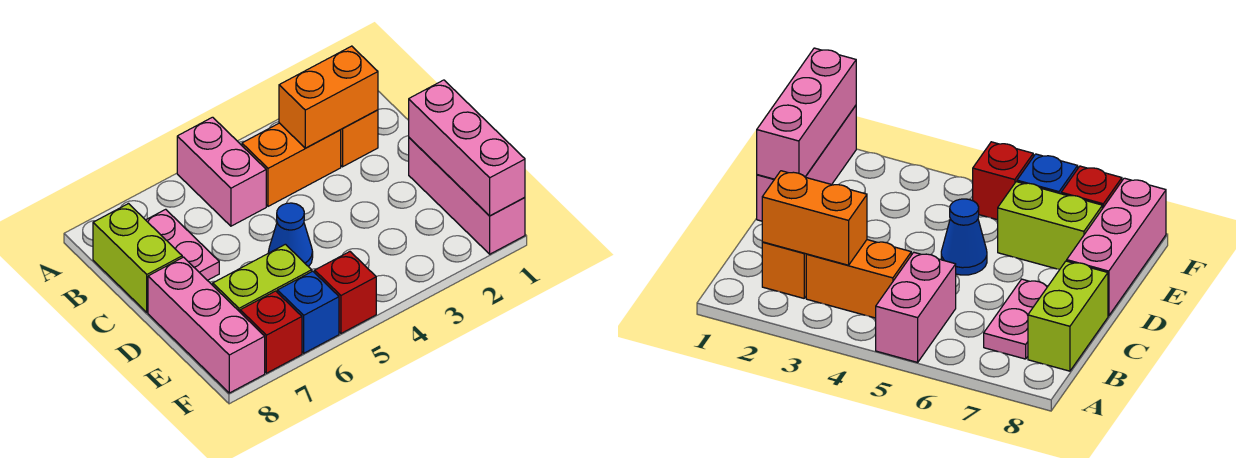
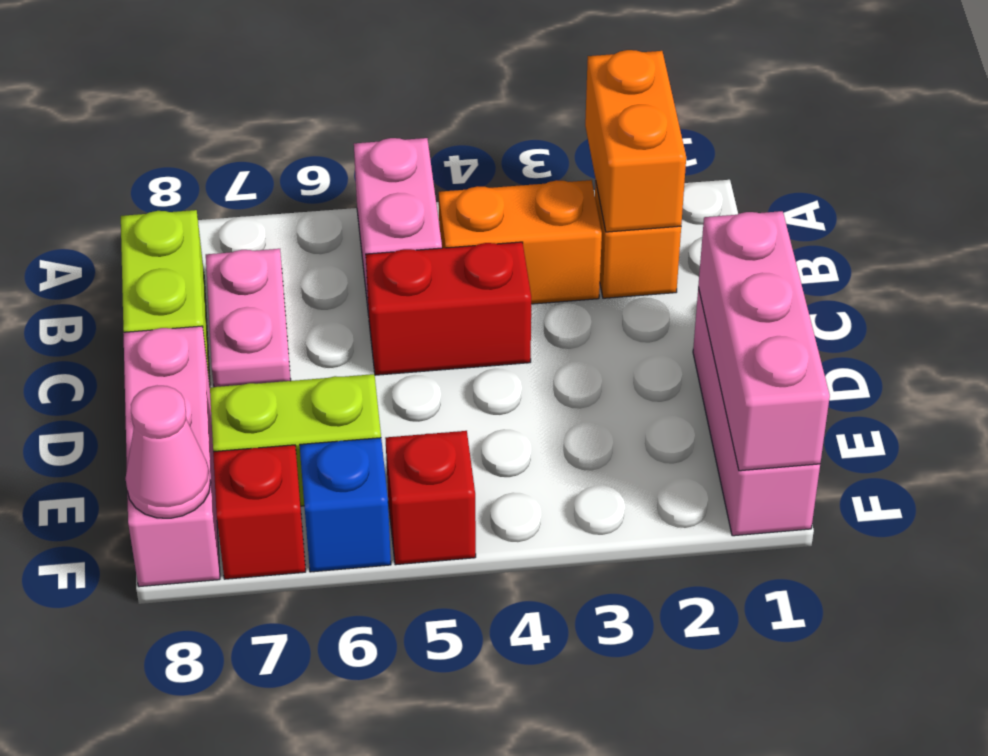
orange brick B2:B3 level 2 -> orange brick A2:B2 level 2
none -> red brick C4:C5 level 1
blue cone D5 level 1 -> none
none -> pink cone F8 level 2

